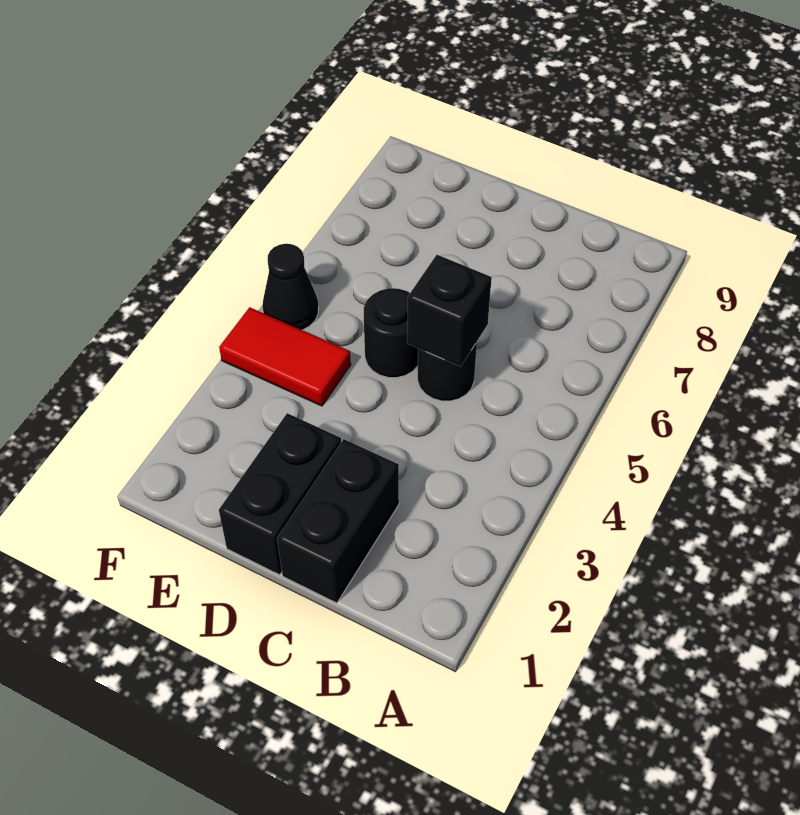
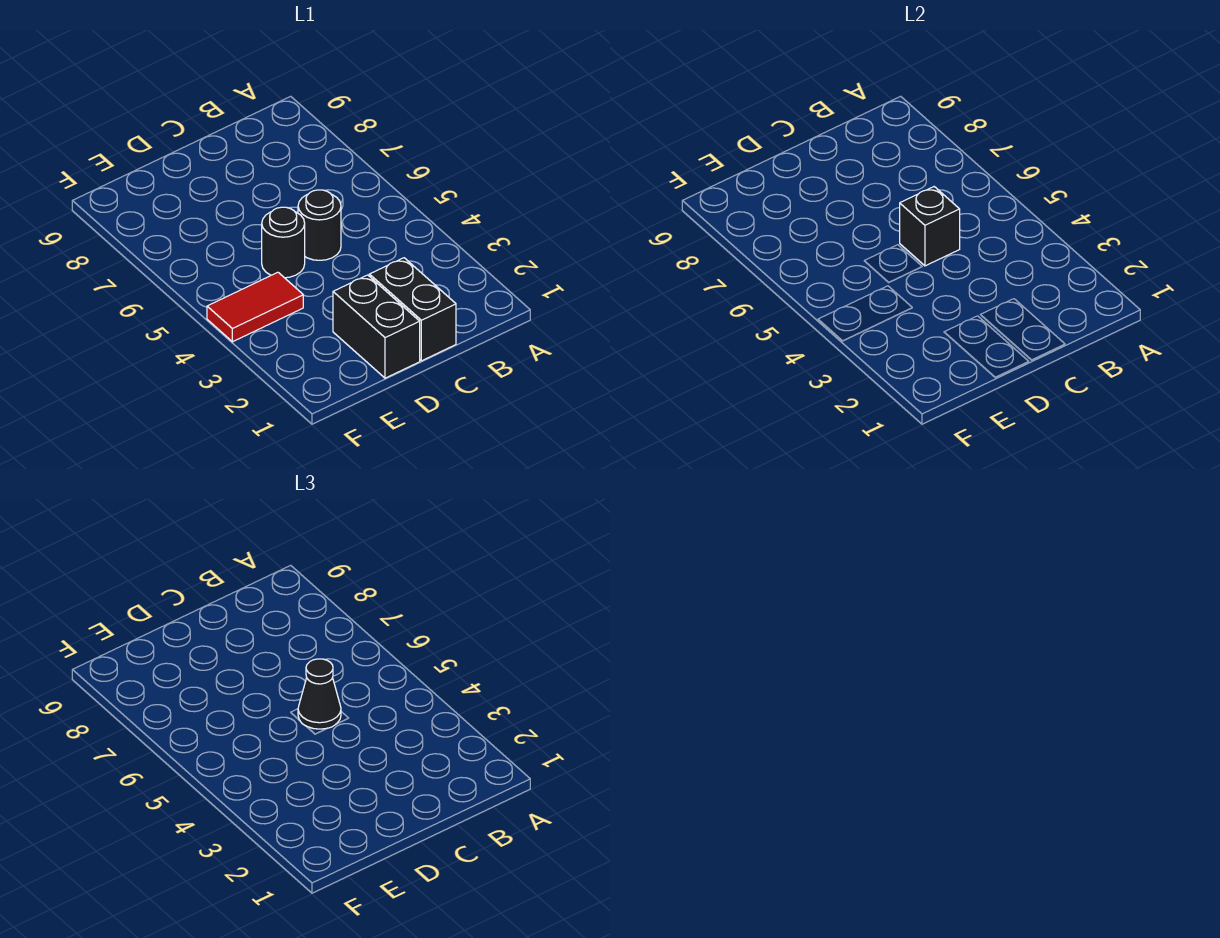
black cone F5 level 1 -> black cone C5 level 3

